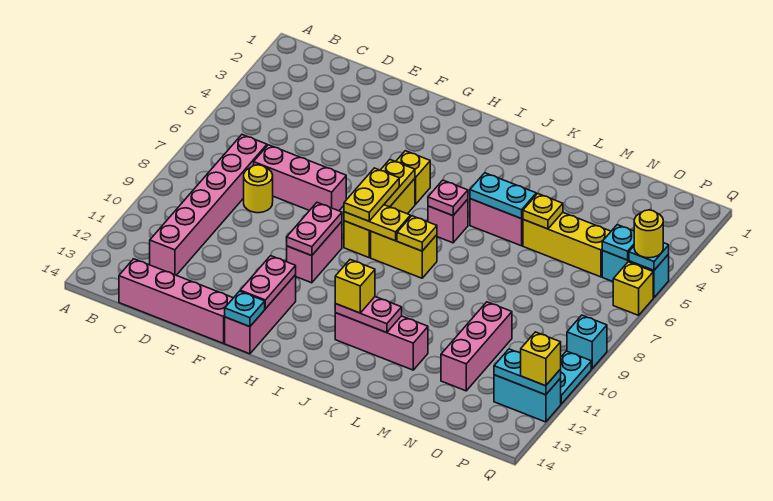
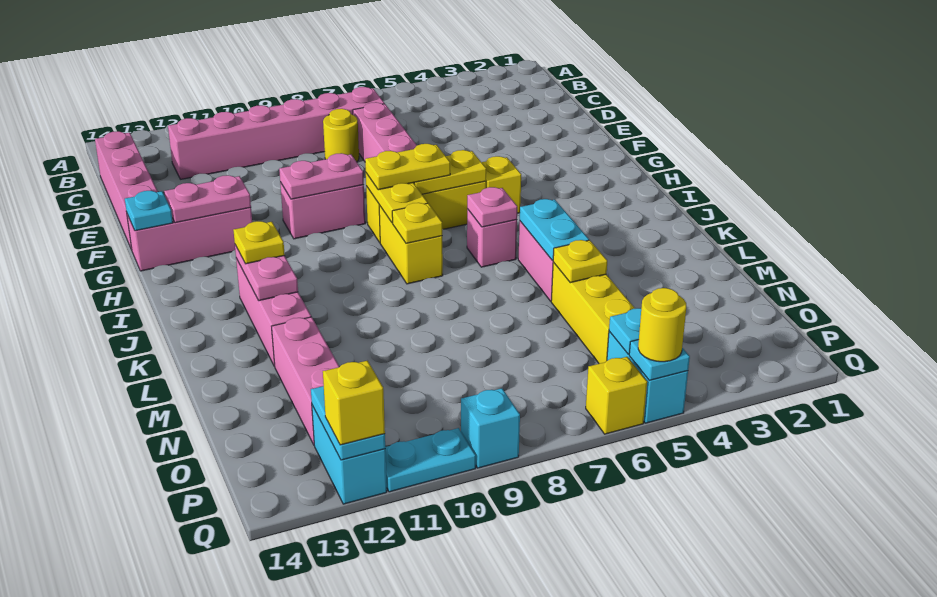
yellow brick J12 level 3 -> yellow plate J12 level 3
pink brick N10:N12 level 1 -> pink brick M12:O12 level 1

